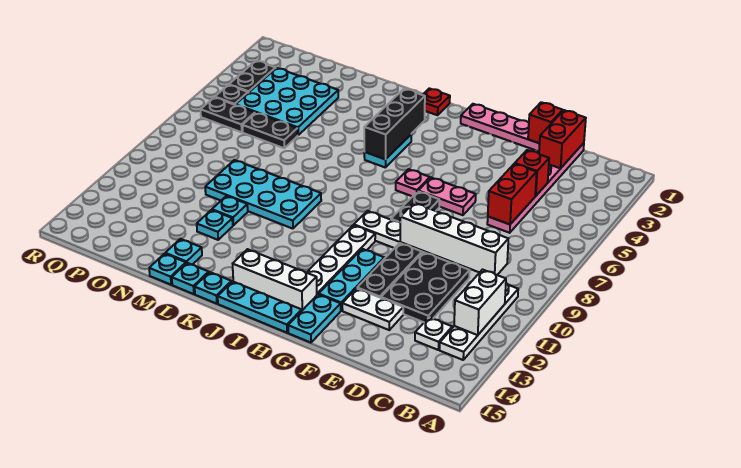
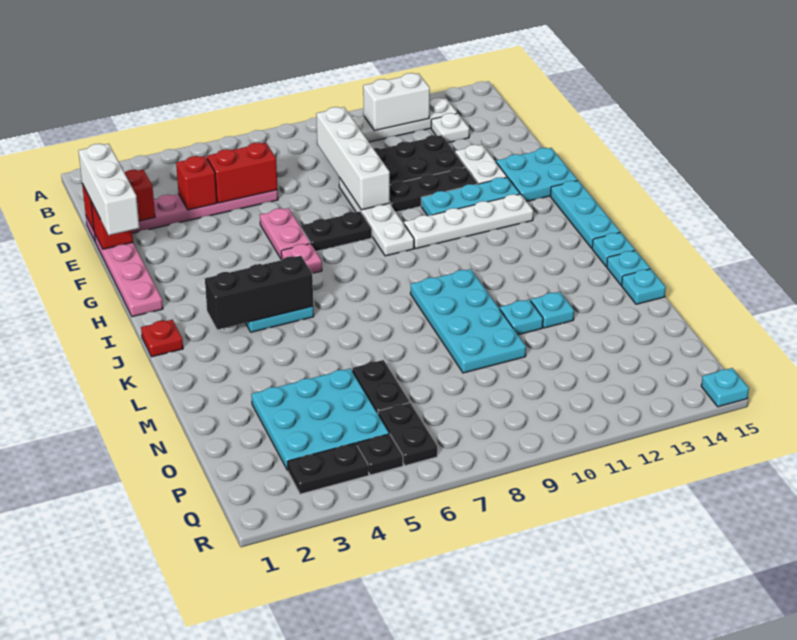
cyan plate G14:G15 level 1 -> cyan plate F14:G15 level 1
white brick H14:J14 level 1 -> white brick D1:F1 level 3
cyan plate M14 level 1 -> cyan plate R15 level 1

